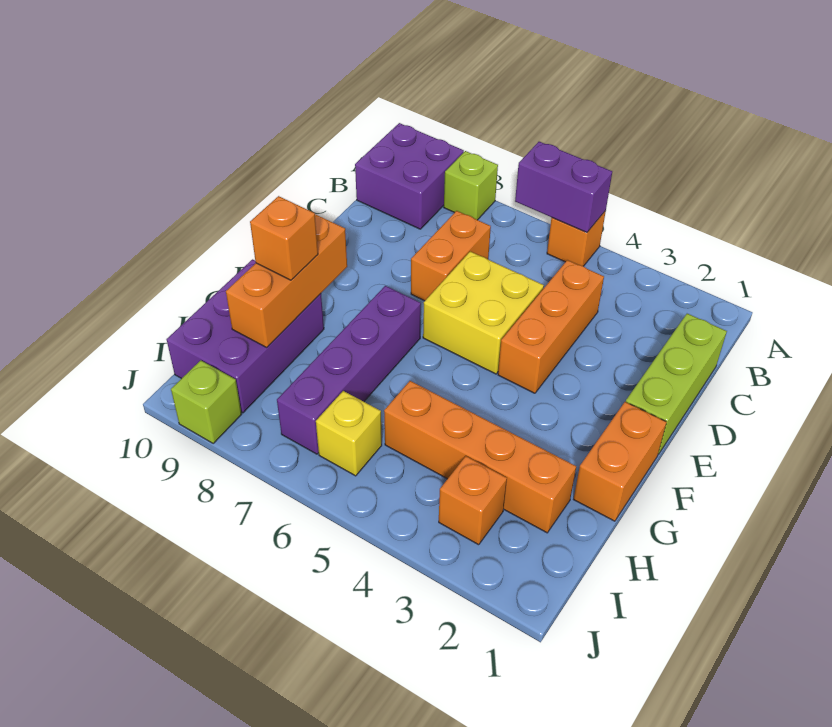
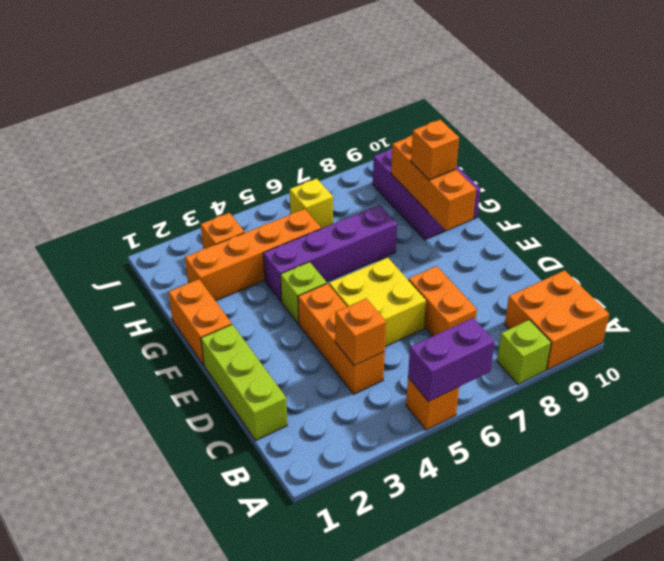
purple brick A9:B10 level 1 -> orange brick A9:B10 level 1
none -> orange brick C4 level 2
purple brick F7:I7 level 1 -> purple brick G4:G7 level 1
lime brick J9 level 1 -> lime brick F4 level 1

